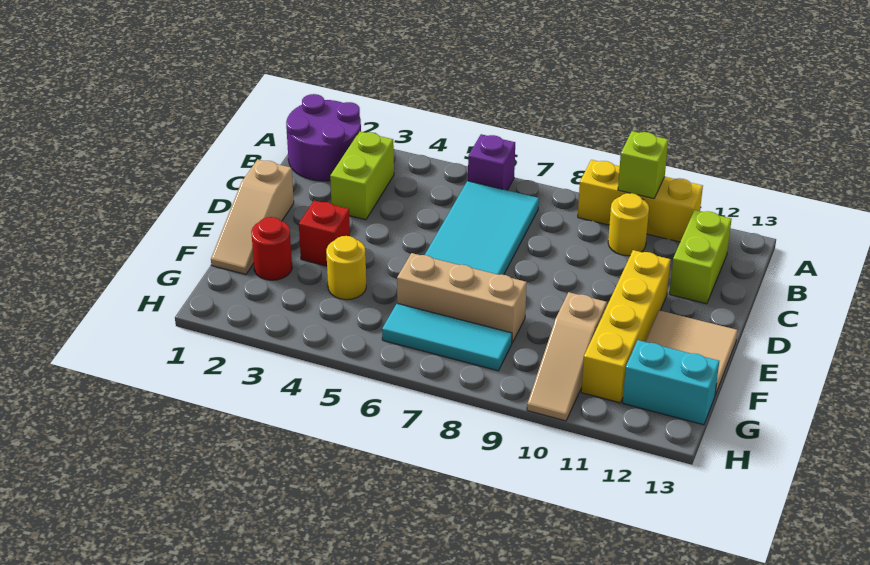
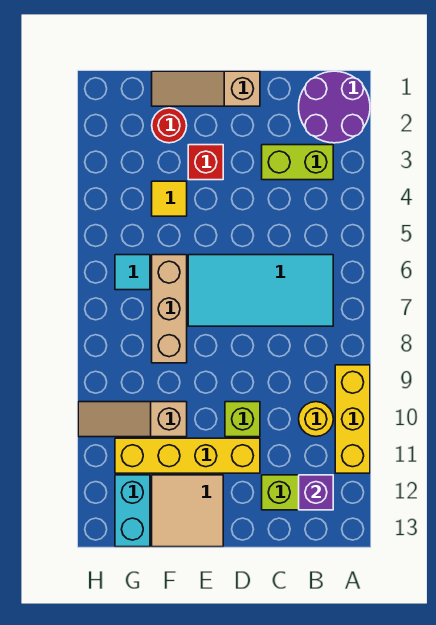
purple brick A6 level 1 -> purple brick B12 level 2
lime brick A10 level 2 -> lime brick D10 level 1
yellow round brick F4 level 1 -> yellow tile F4 level 1
cyan tile G6:G8 level 1 -> cyan tile G6 level 1

